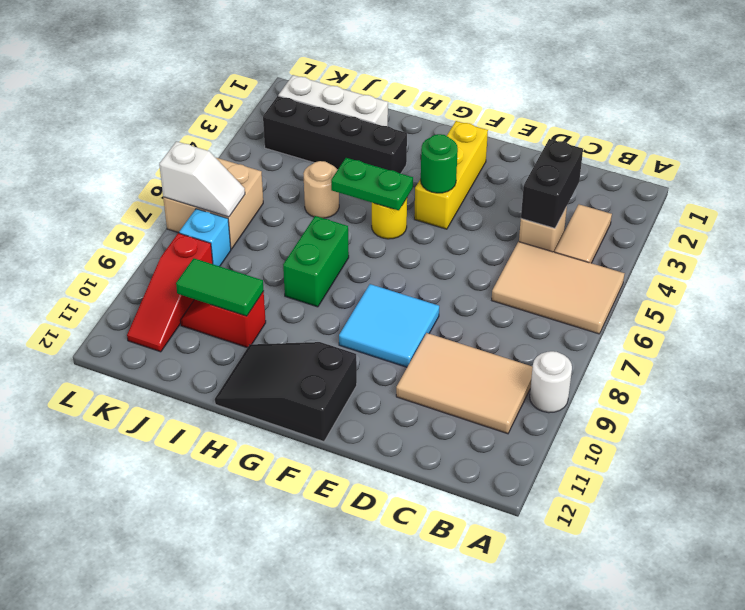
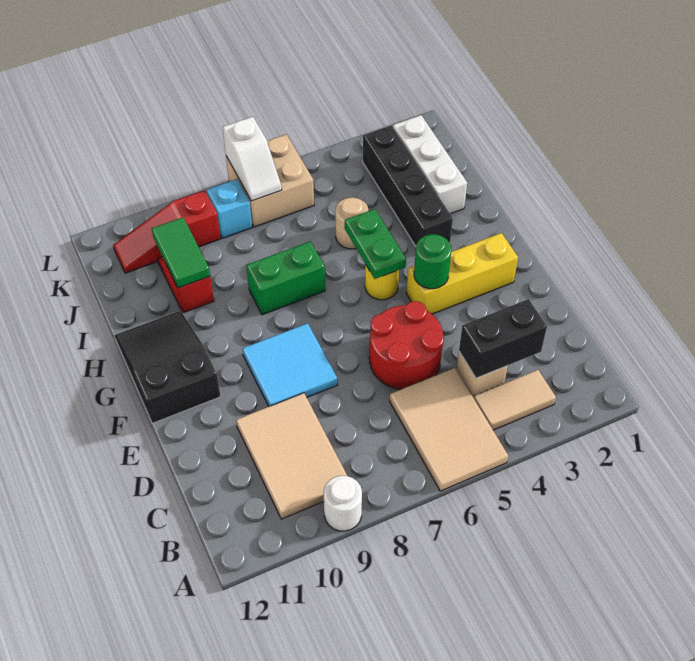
none -> red round brick D5:E6 level 1

